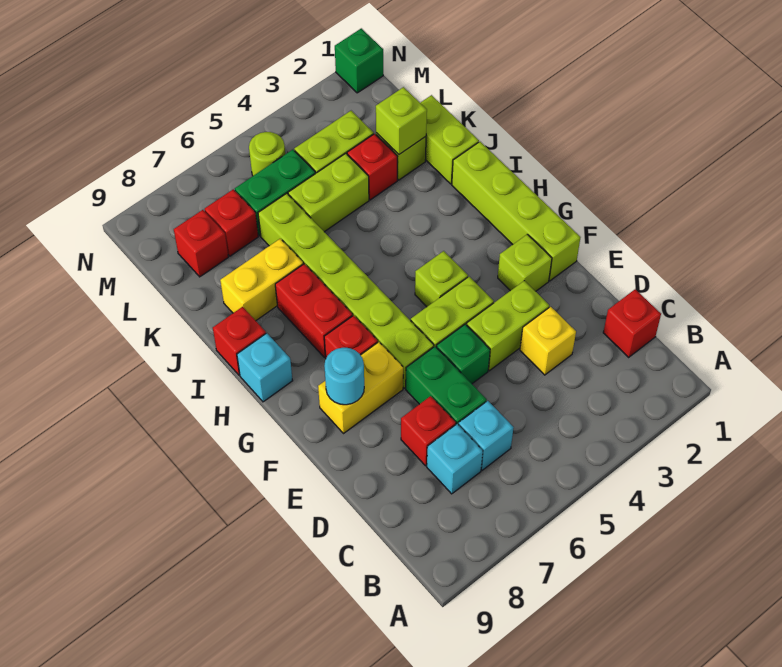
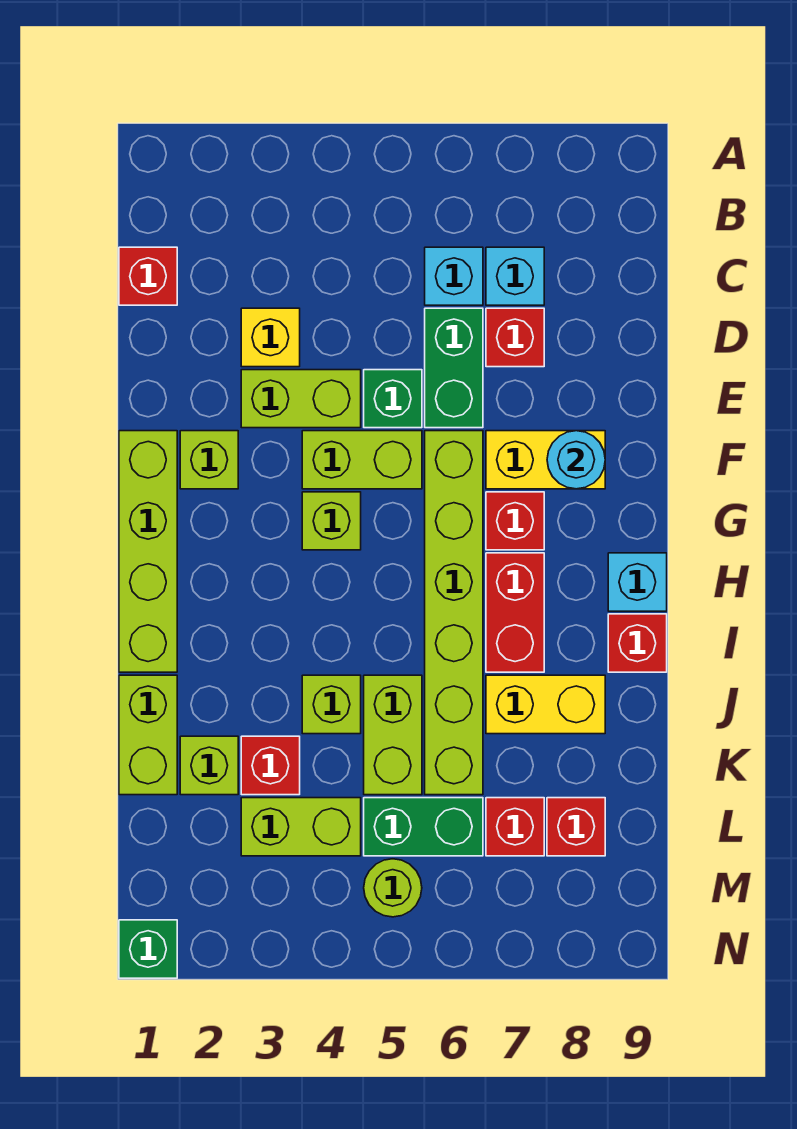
lime brick K2 level 2 -> lime brick J4 level 1
lime brick K4:K5 level 1 -> lime brick J5:K5 level 1

